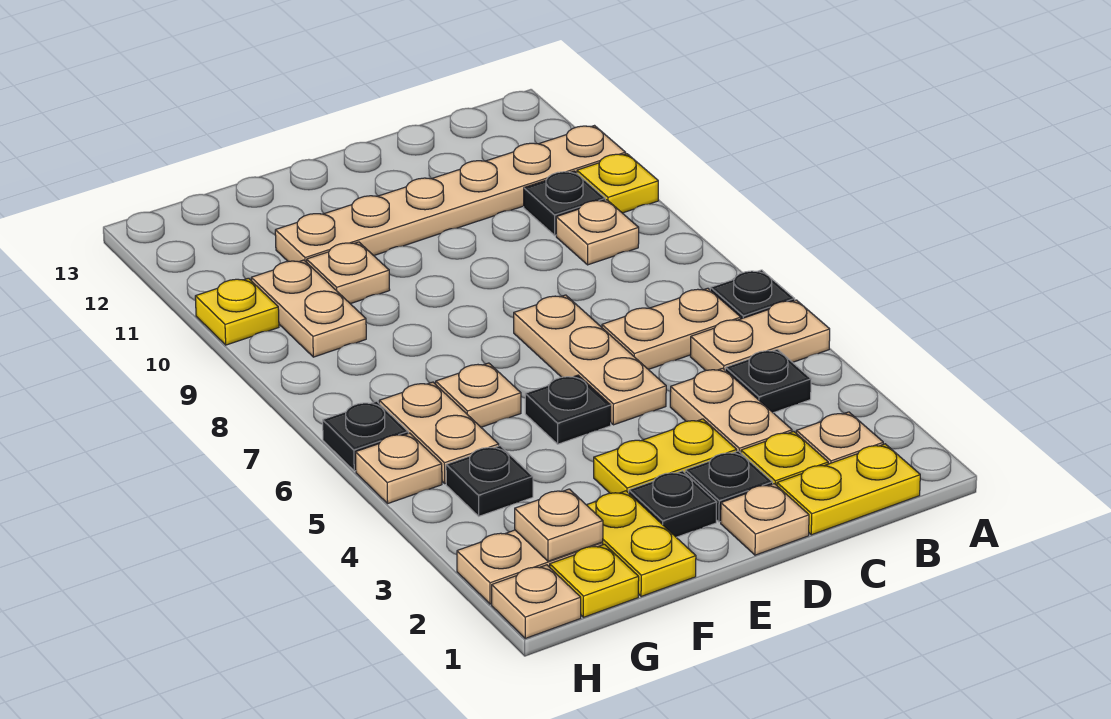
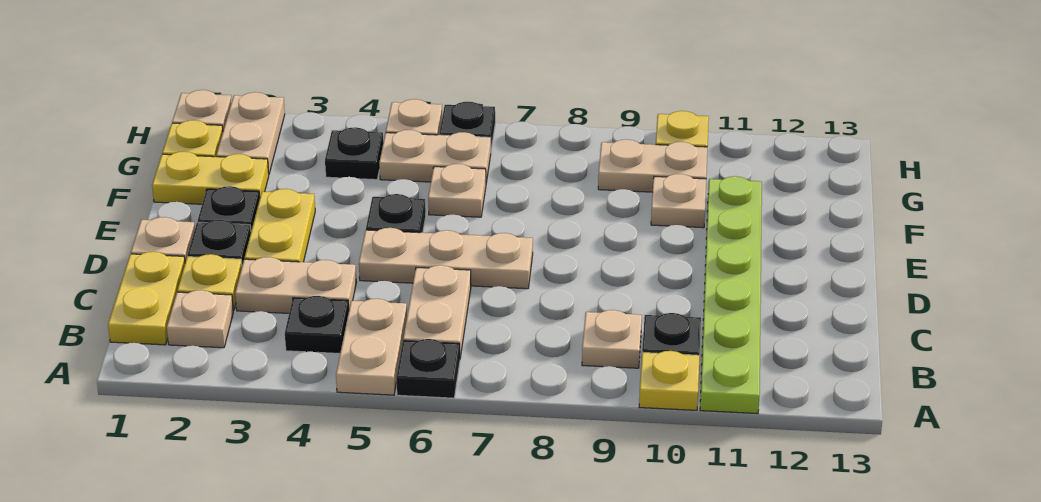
tan plate A11:F11 level 1 -> lime plate A11:F11 level 1
tan plate G2 level 2 -> none

